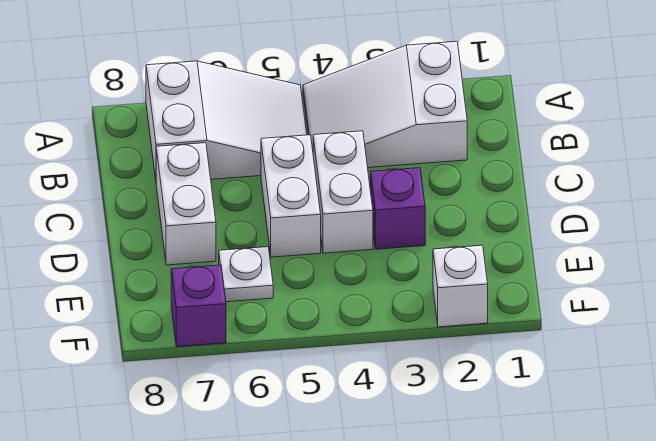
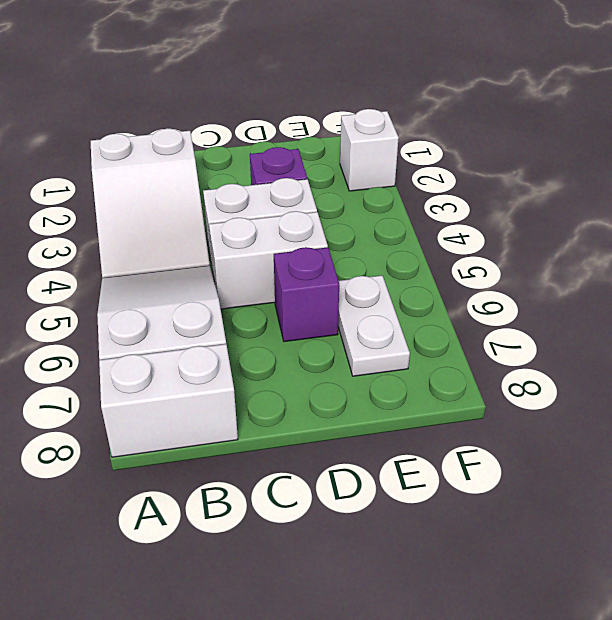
white brick C7:D7 level 1 -> white brick A8:B8 level 1
white plate E6 level 1 -> white plate E6:E7 level 1
purple brick F7 level 1 -> purple brick D6 level 1

